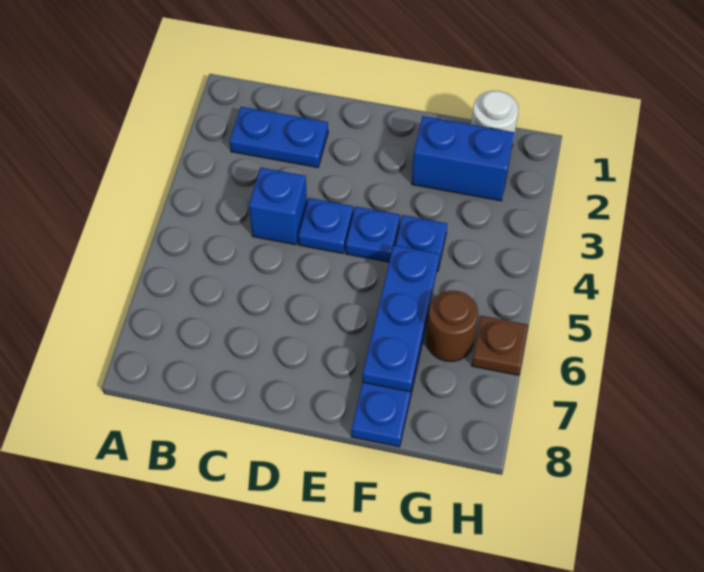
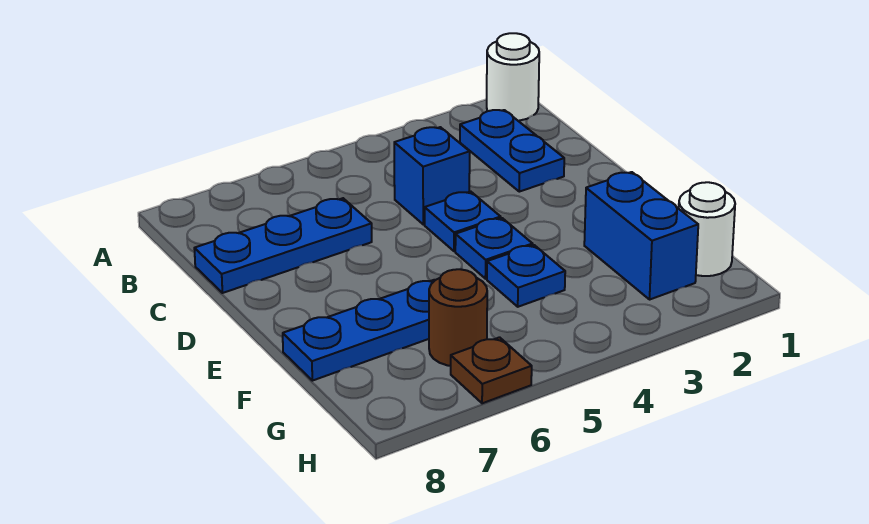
none -> white round brick A1 level 1
blue plate F5:F7 level 2 -> blue plate C6:C8 level 1

